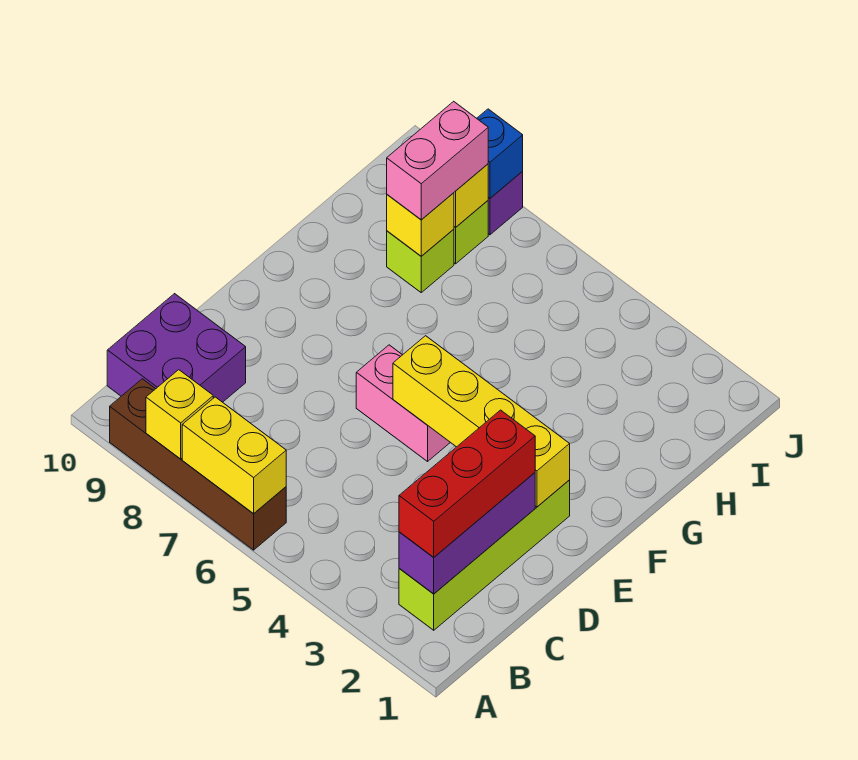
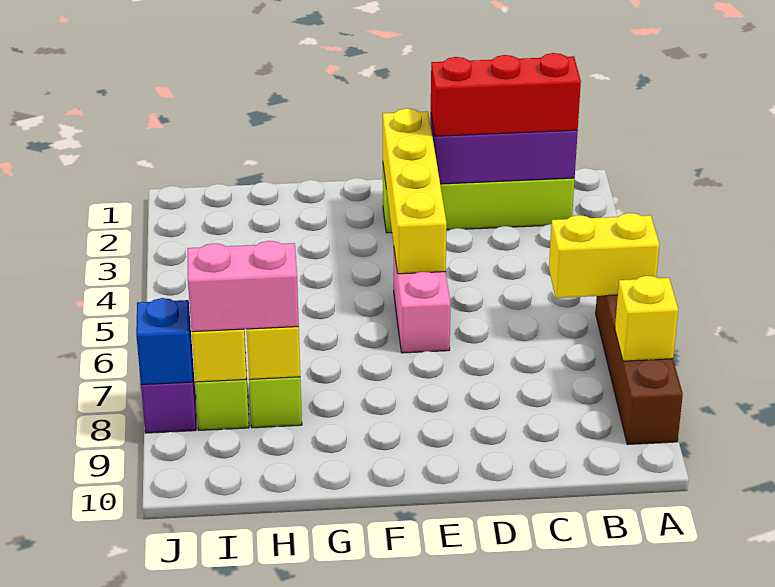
yellow brick A6:A7 level 2 -> yellow brick A6:B6 level 2
purple brick B9:C10 level 1 -> none

